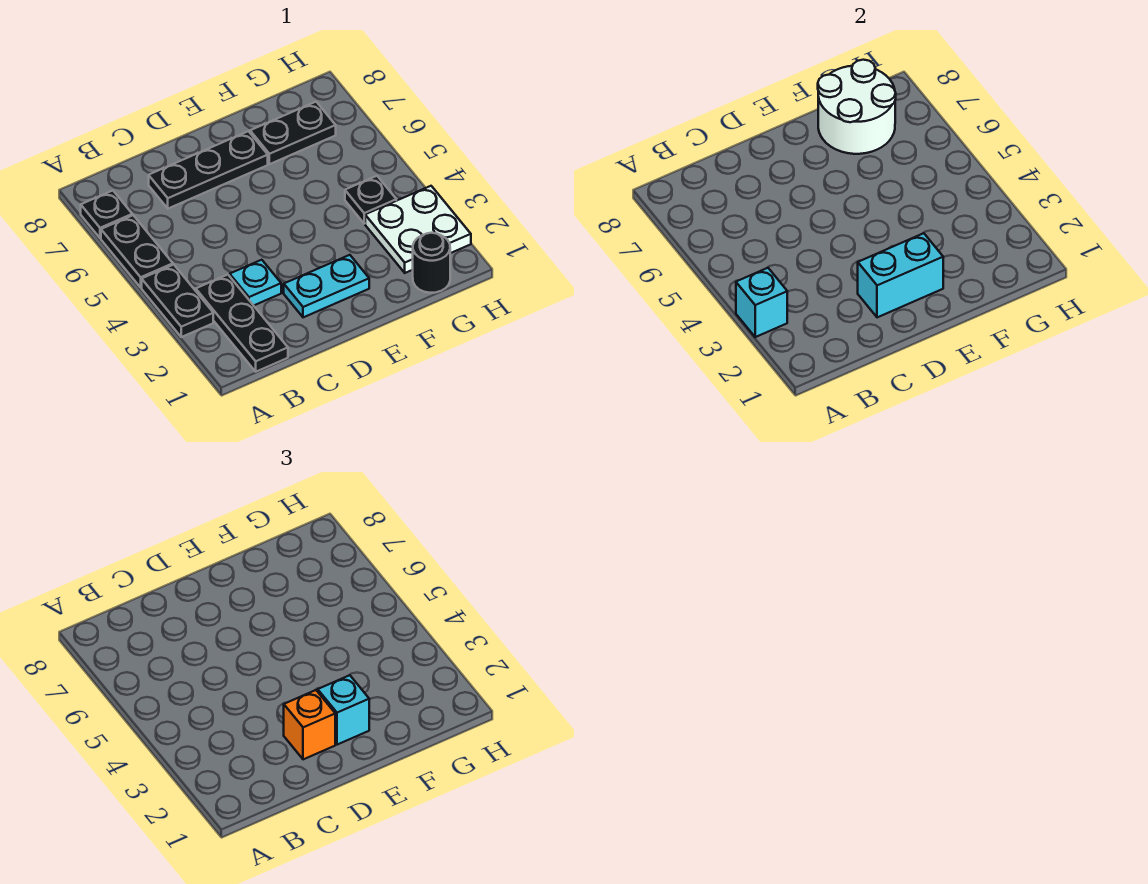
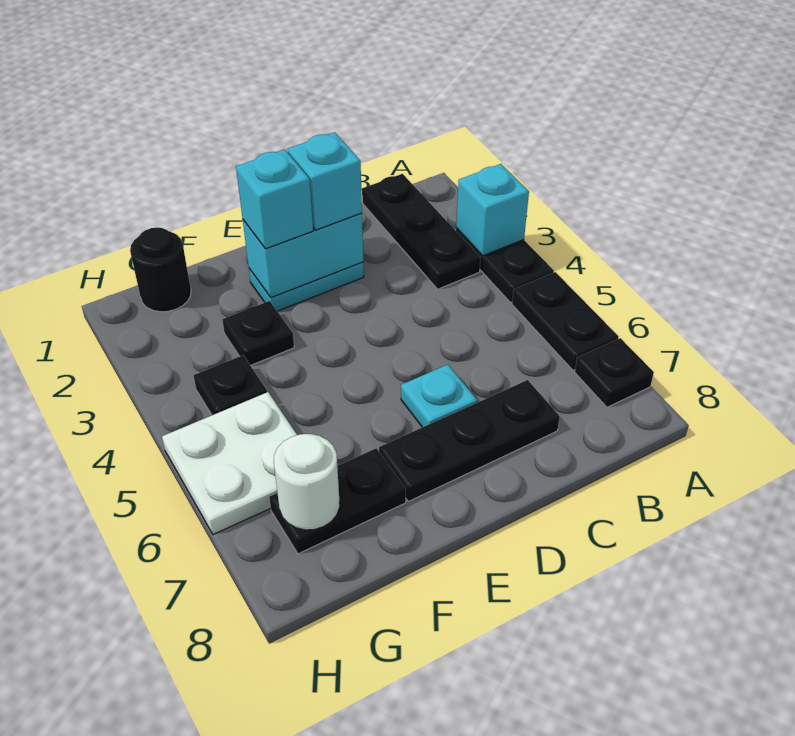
cyan plate C3 level 1 -> cyan plate D6 level 1
orange brick D2 level 3 -> cyan brick D2 level 3
none -> black plate F3 level 1
white round brick F7:G8 level 2 -> white round brick G7 level 2
white plate G2:H3 level 1 -> white plate G5:H6 level 1

